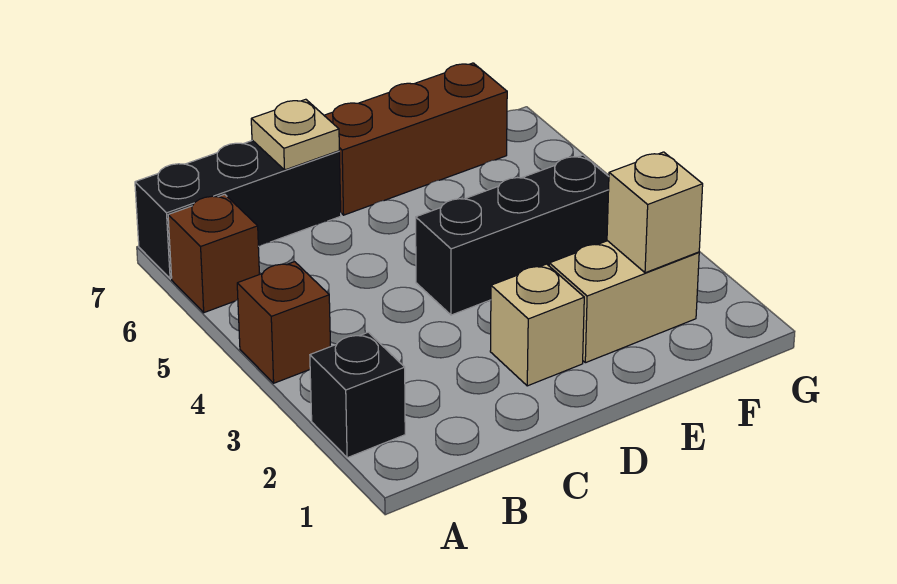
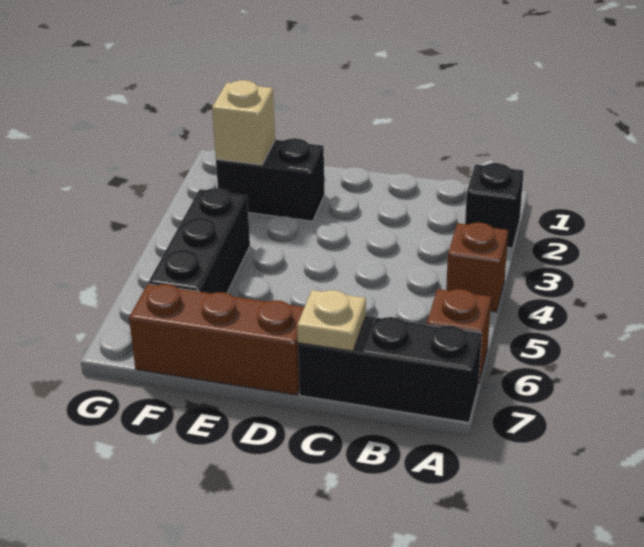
tan brick D2 level 1 -> none
black brick D4:F4 level 1 -> black brick F4:F6 level 1
tan brick E2:F2 level 1 -> black brick E2:F2 level 1

